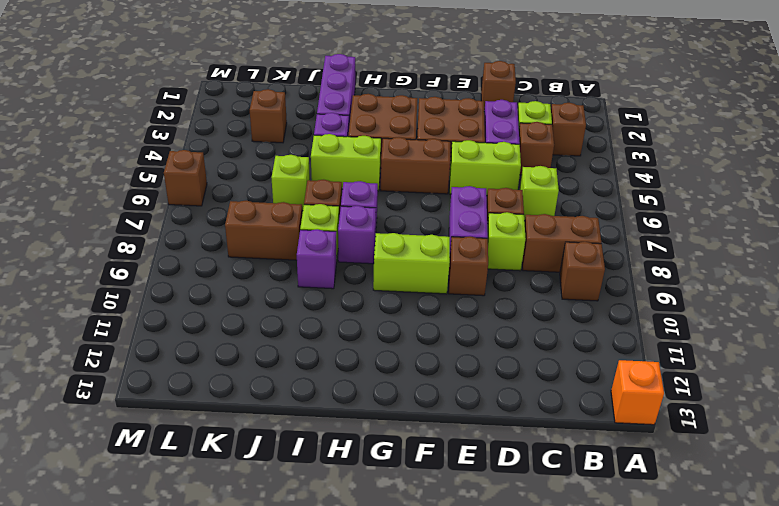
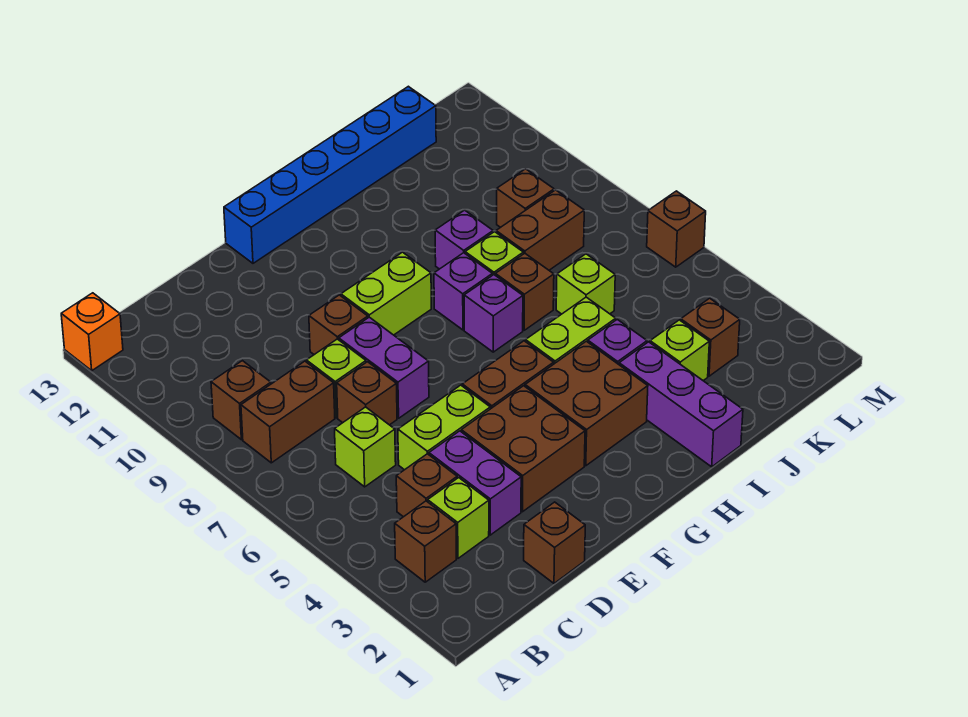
none -> blue brick F13:K13 level 1
none -> lime brick J3 level 1
none -> brown brick K9 level 1

